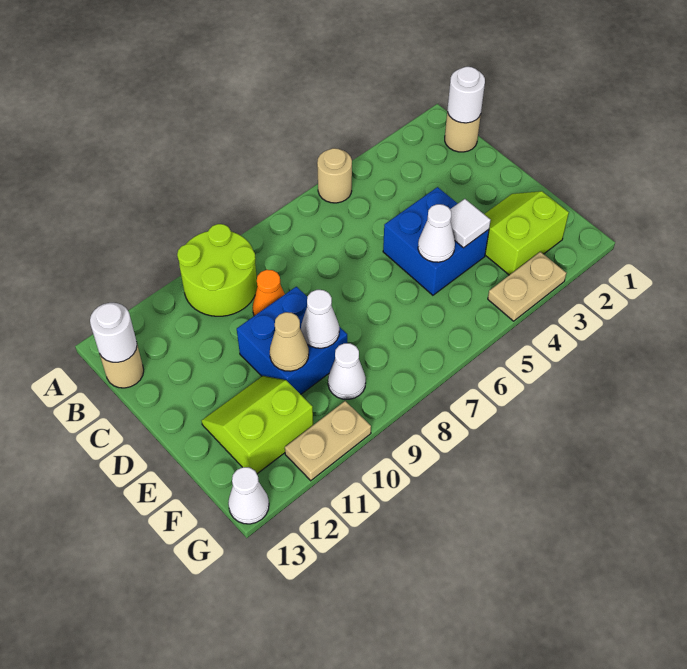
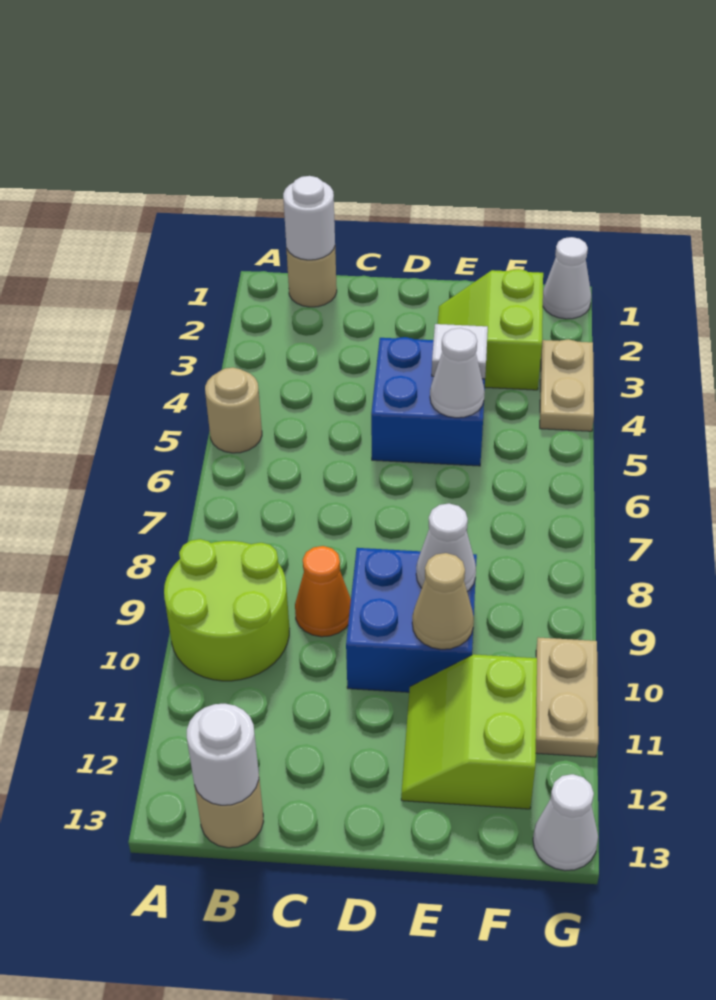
white cone F9 level 1 -> white cone G1 level 1

